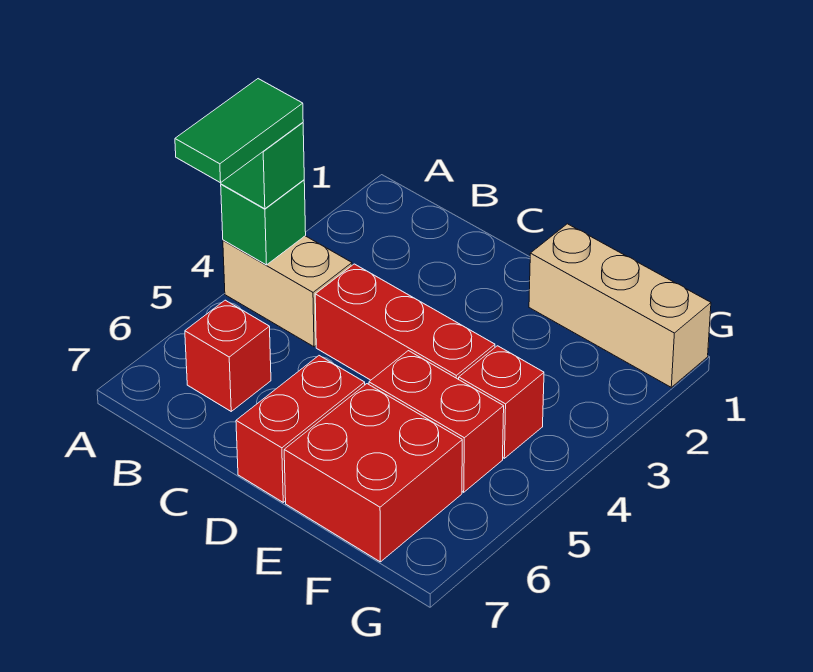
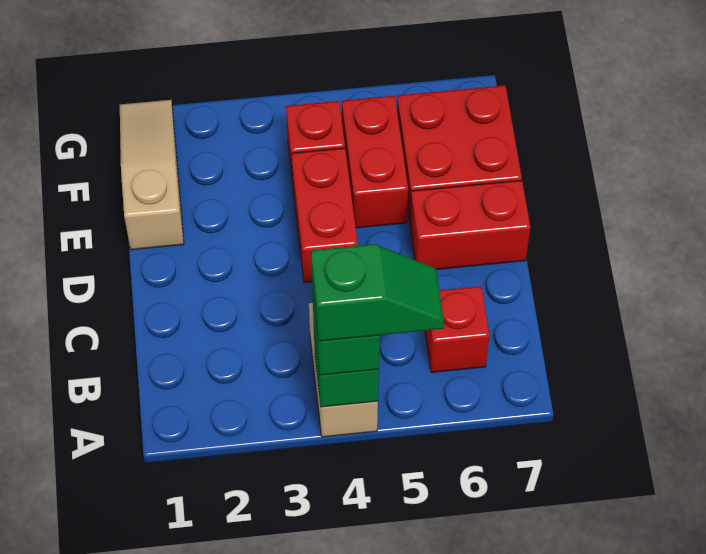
green tile A4:A5 level 4 -> green slope A4:A5 level 4 top 4
red brick C4:E4 level 1 -> red brick D4:E4 level 1
tan brick E1:G1 level 1 -> tan slope E1:G1 level 1 top E

